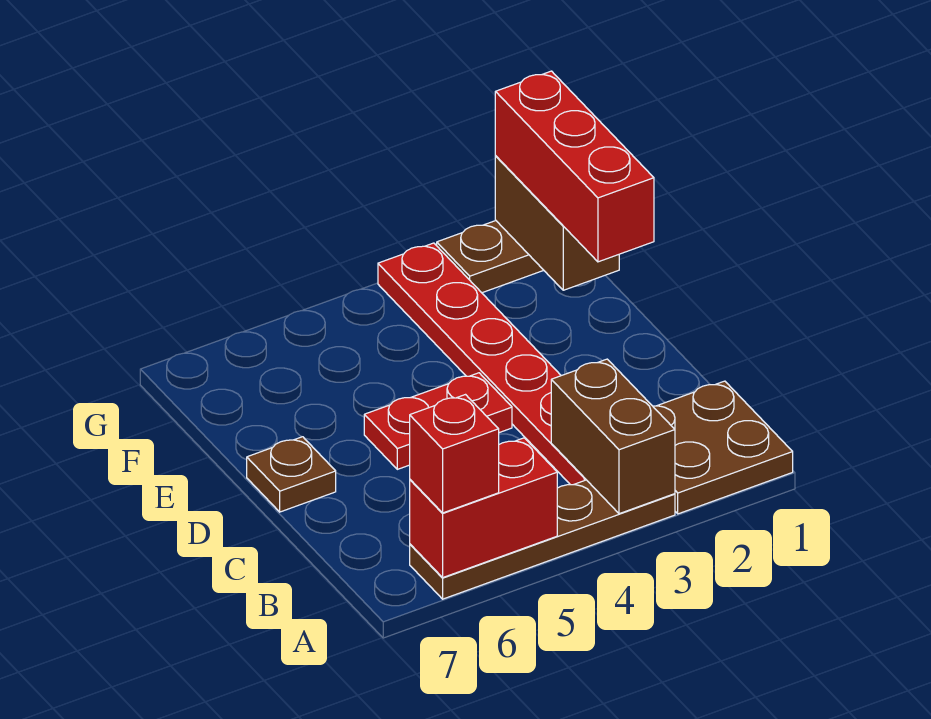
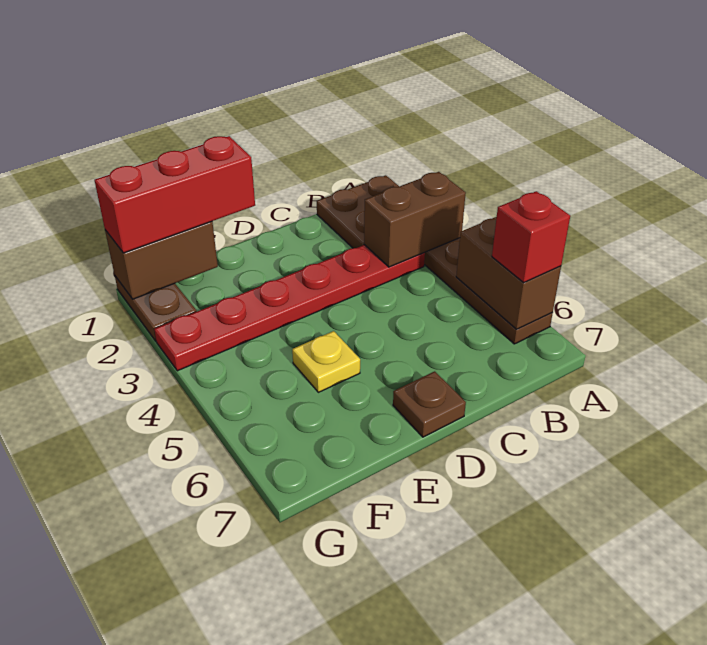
red brick A5:A6 level 2 -> brown brick A5:A6 level 2
red plate D4:D5 level 1 -> none
none -> yellow plate E5 level 1

